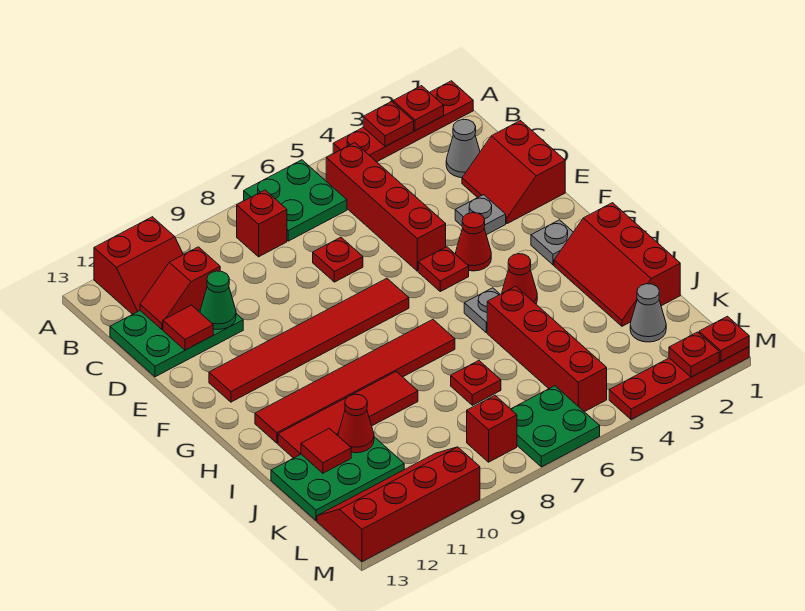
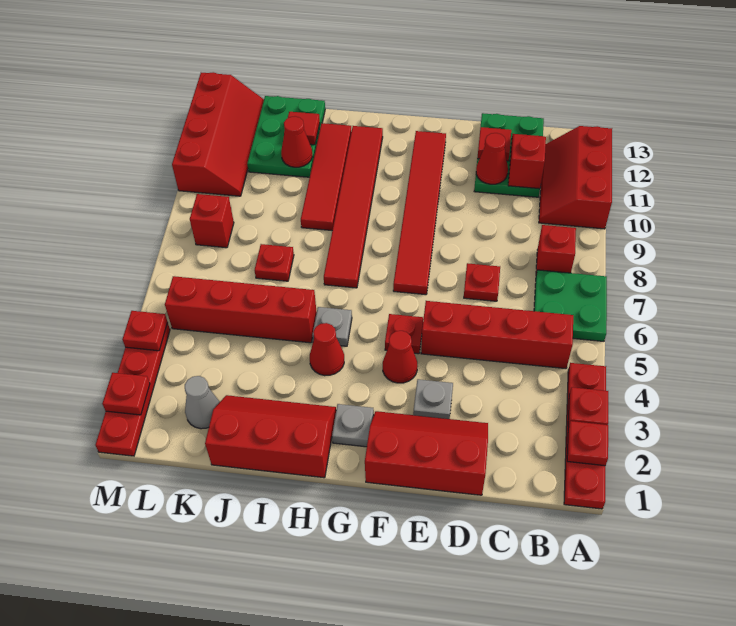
red slope A11:B12 level 1 top A -> red slope A10:B12 level 1 top A
grey cone C2 level 1 -> none
red slope D1:E2 level 1 top 1 -> red slope D1:F2 level 1 top 1
green cone D11 level 2 -> red cone D11 level 2
green plate L6:M7 level 1 -> none
red plate M1 level 2 -> red plate M4 level 2

